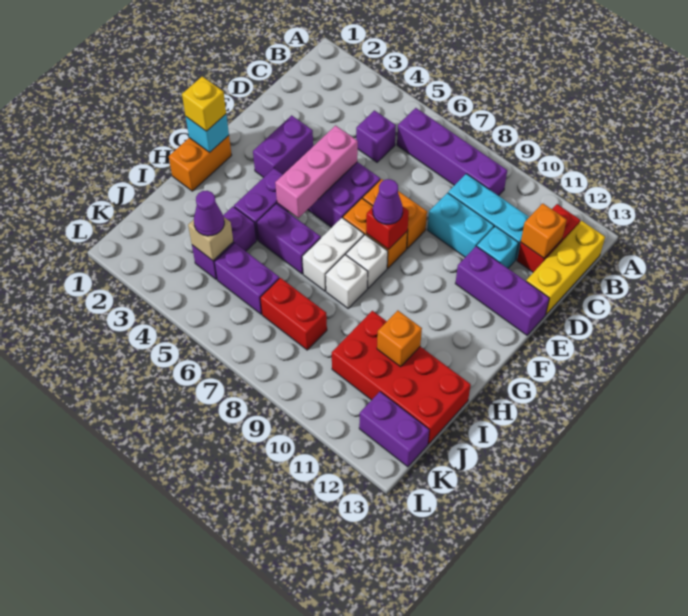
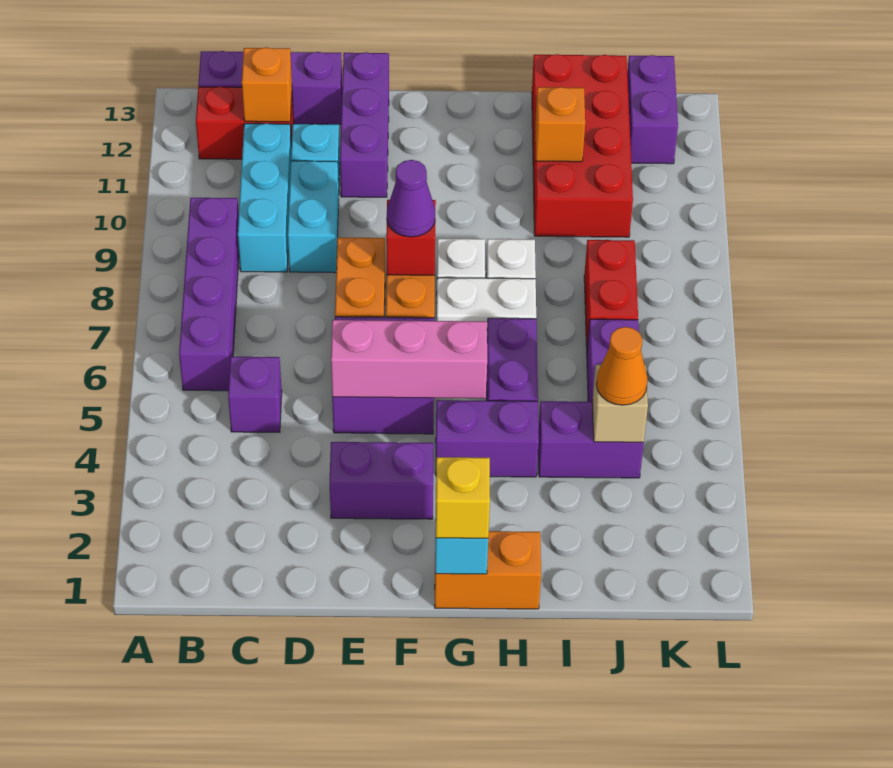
yellow brick B13:D13 level 1 -> purple brick B13:D13 level 1
purple cone J4 level 3 -> orange cone J4 level 3

